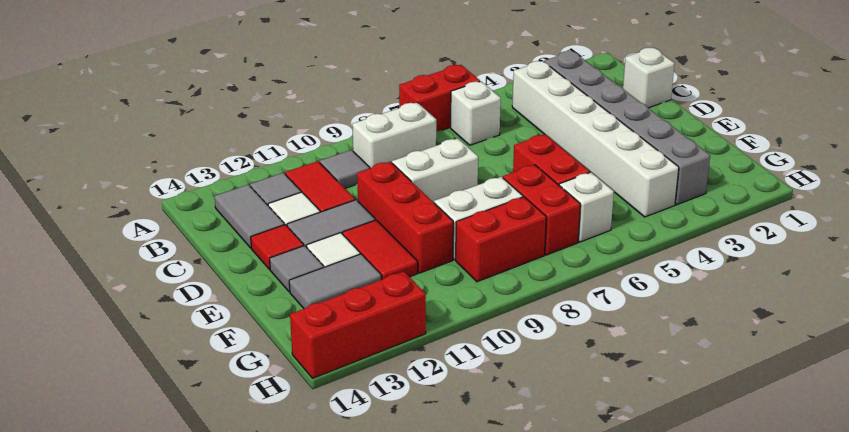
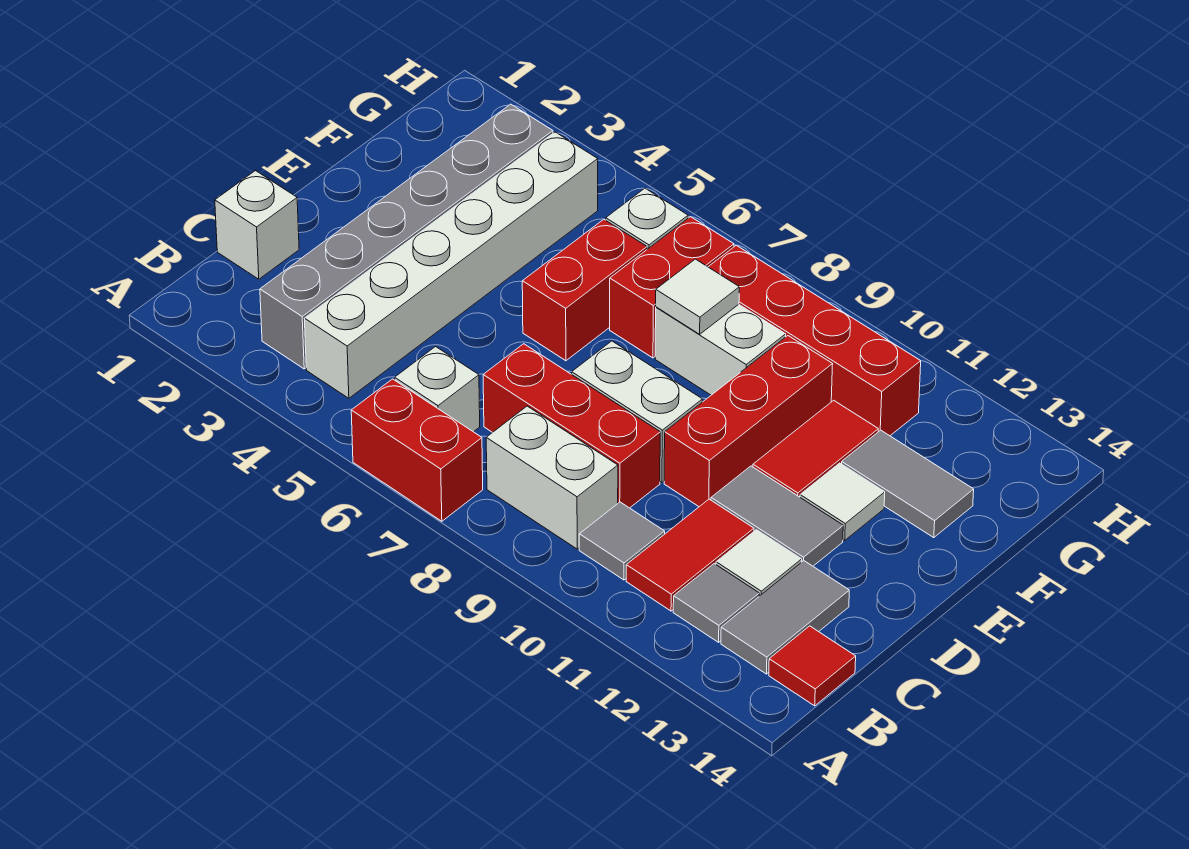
red tile D13 level 1 -> red tile B14 level 1
grey tile E13 level 1 -> none
none -> white tile F8 level 2
red brick G8:G9 level 1 -> red brick G8:G11 level 1
red brick H12:H14 level 1 -> red brick C7:C9 level 1

